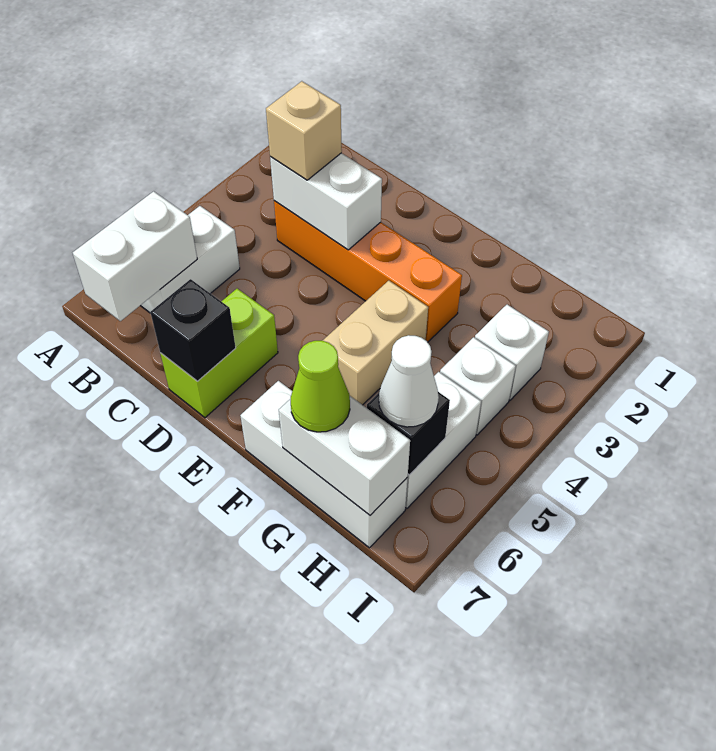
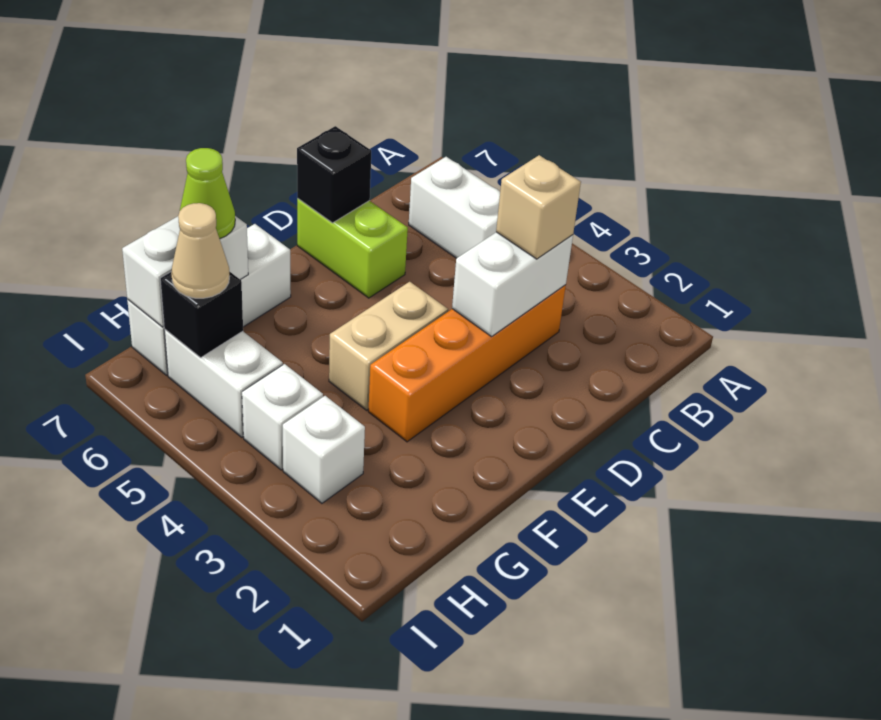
white brick B6:B7 level 2 -> none
tan brick F4:F5 level 1 -> tan brick E4:F4 level 1
white cone H6 level 3 -> tan cone H6 level 3

